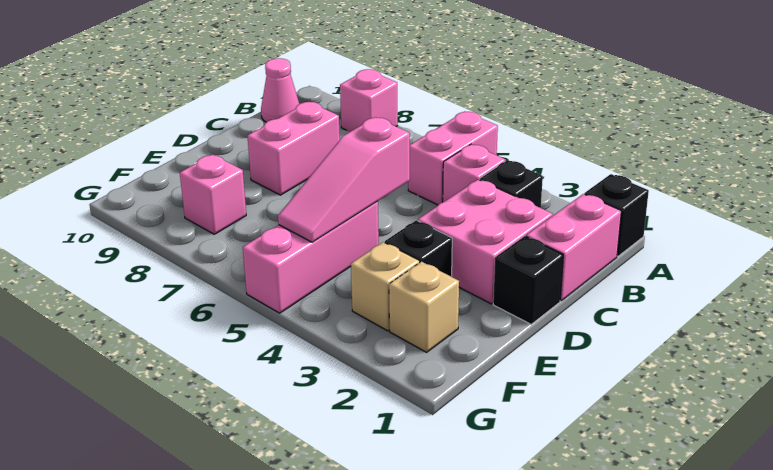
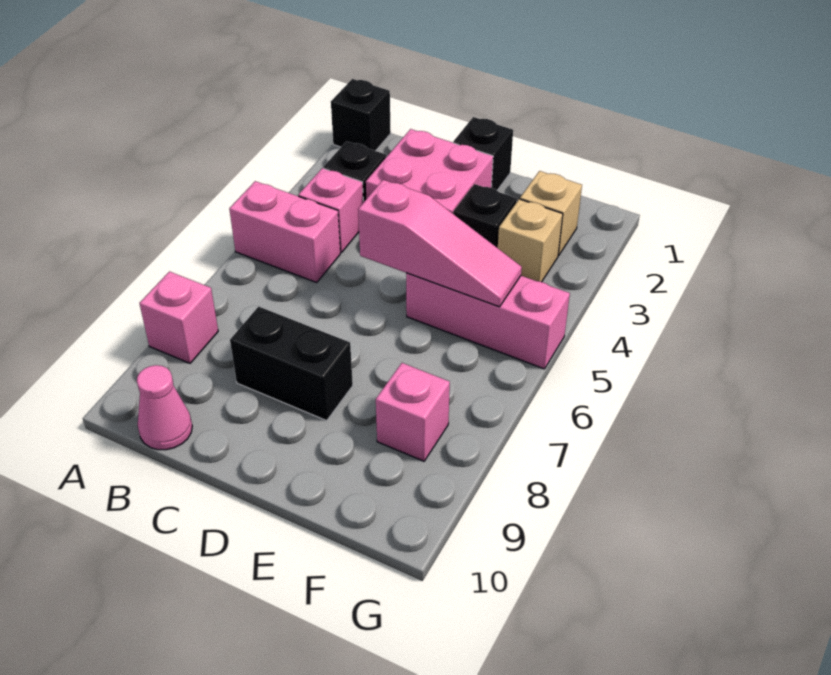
pink brick B1:C1 level 1 -> none
pink brick C8:D8 level 1 -> black brick C8:D8 level 1

